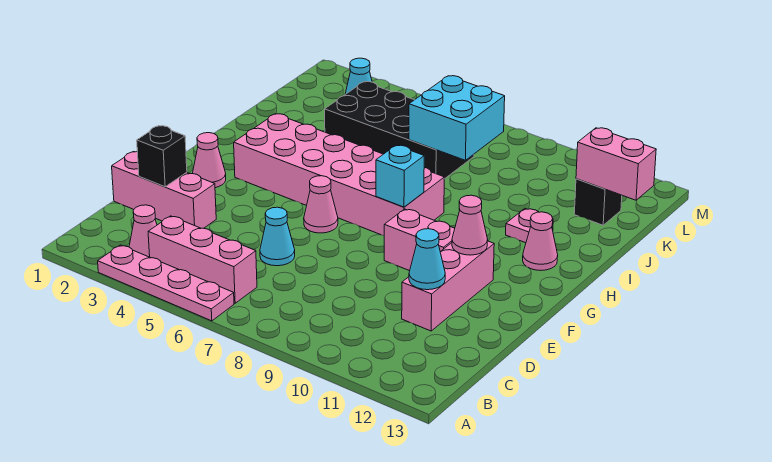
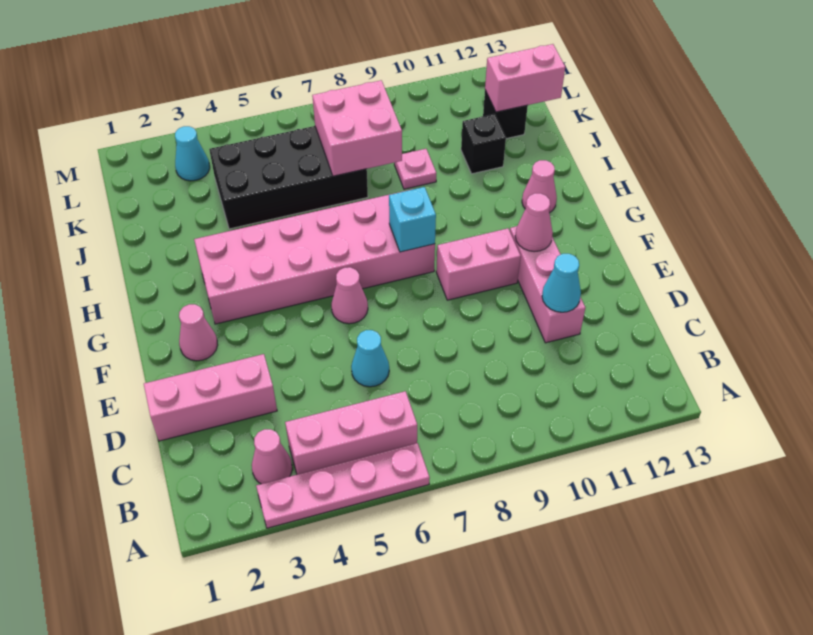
black brick D2 level 2 -> black brick J11 level 1
pink plate I11 level 1 -> pink plate J9 level 1
cyan brick J7:K8 level 2 -> pink brick J7:K8 level 2

